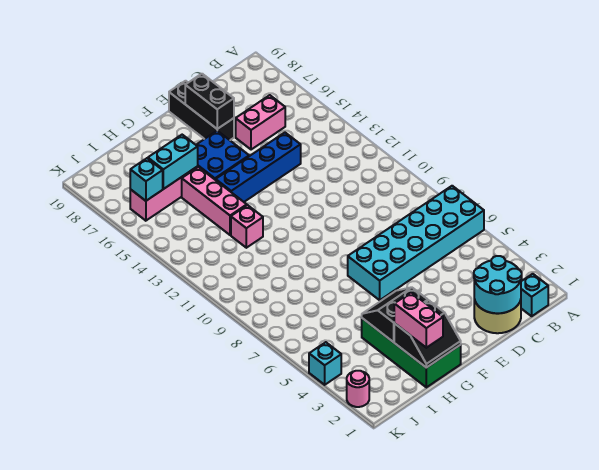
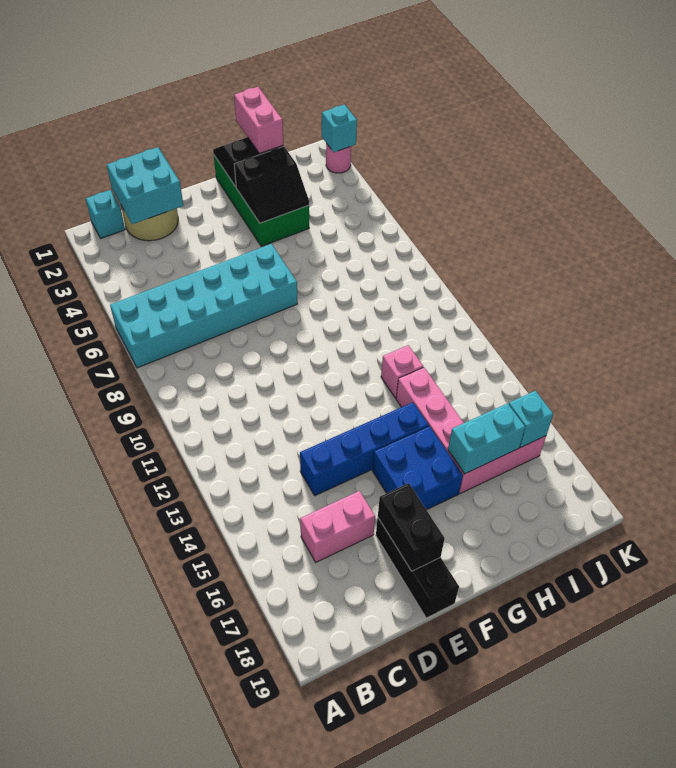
cyan round brick C1:D2 level 2 -> cyan brick C1:D2 level 2
cyan brick K4 level 1 -> cyan brick K2 level 2

